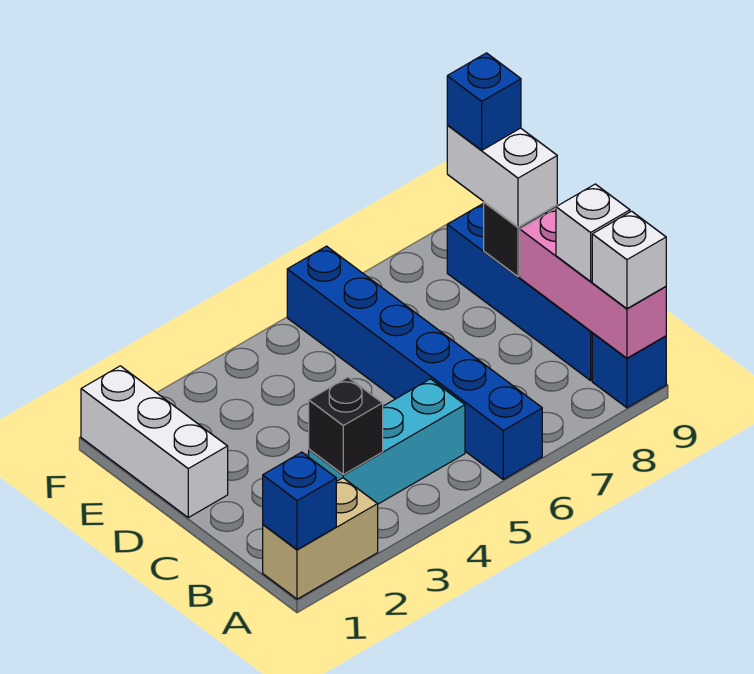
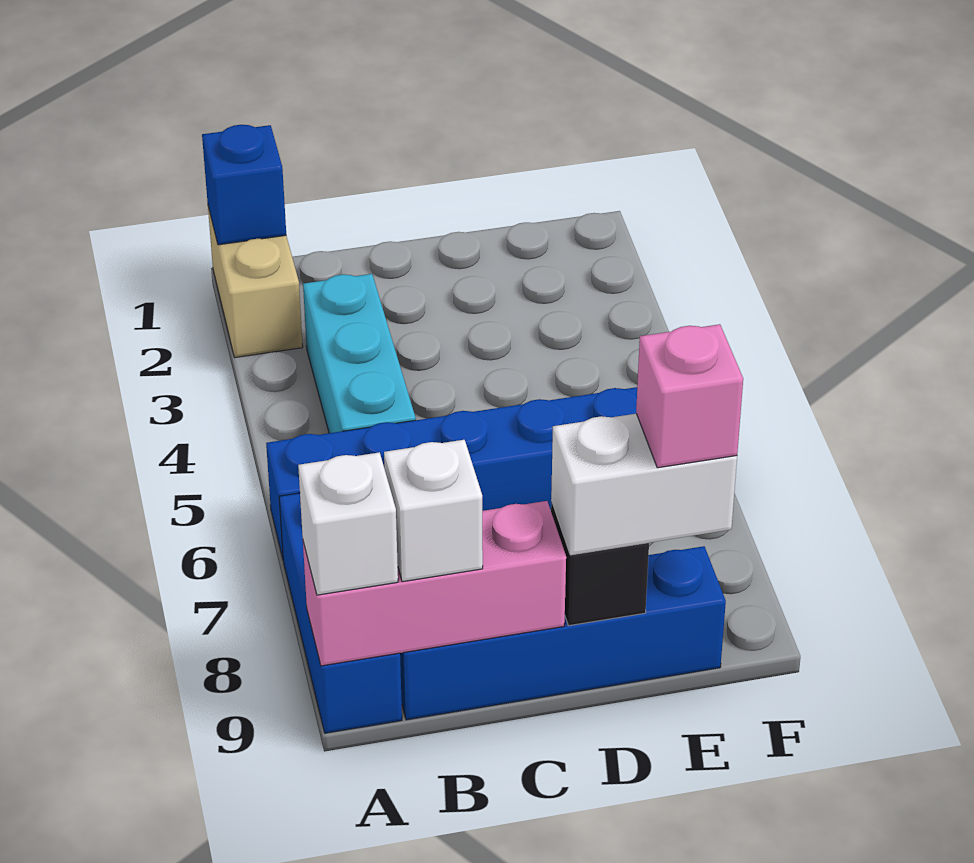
blue brick A9 level 1 -> blue brick A7:A9 level 1
black brick B3 level 2 -> none
white brick D1:F1 level 1 -> none
blue brick E9 level 4 -> pink brick E9 level 4

